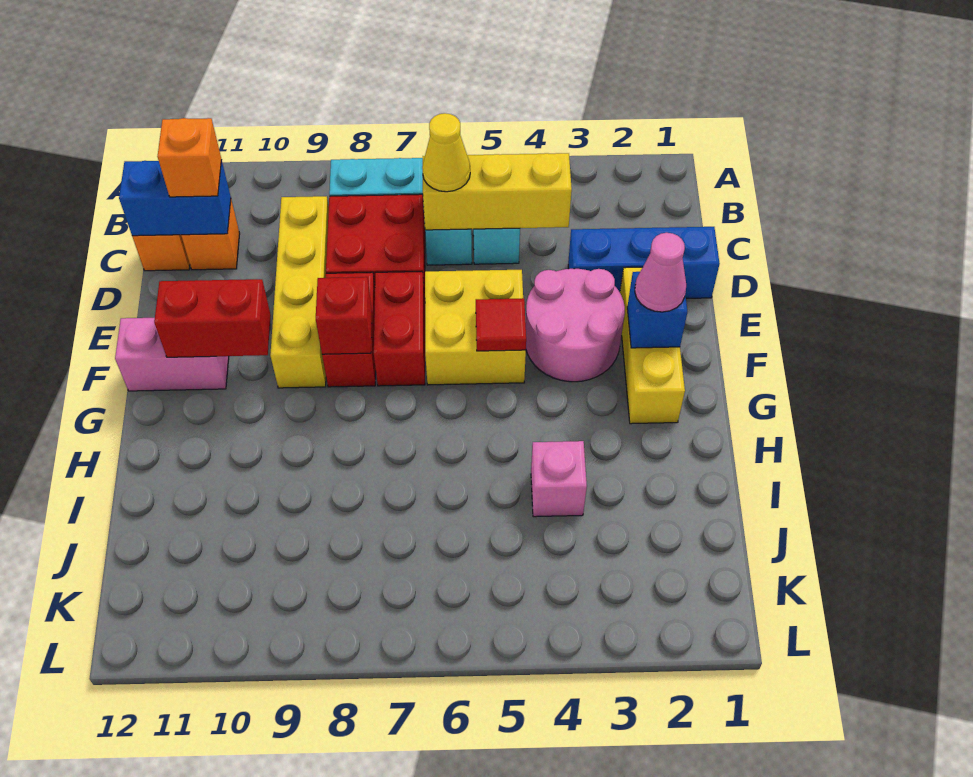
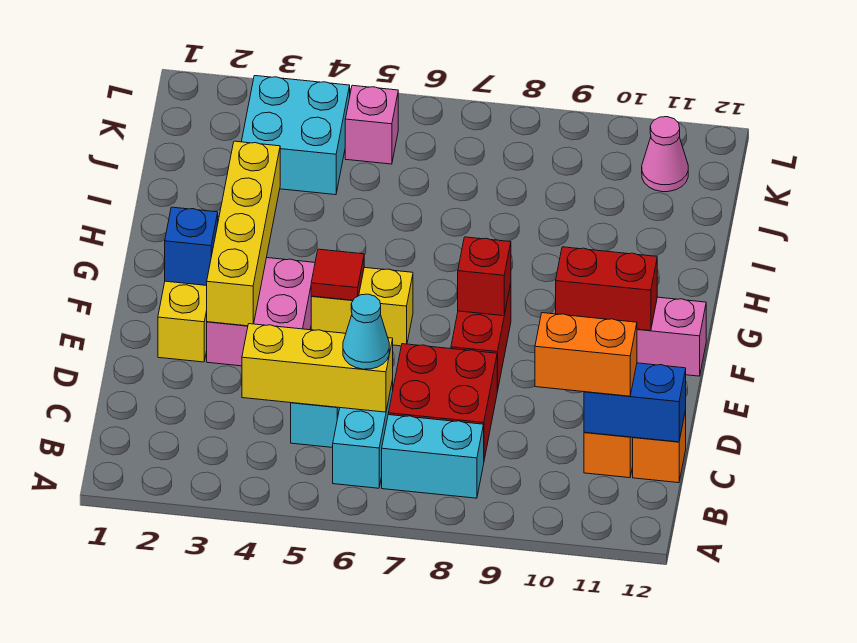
yellow cone C6 level 3 -> cyan cone C6 level 3
yellow brick C9:F9 level 1 -> yellow brick E3:H3 level 2
orange brick C11 level 3 -> orange brick C10:C11 level 3
blue brick D1:D3 level 1 -> none
pink round brick E3:F4 level 1 -> pink brick E3:F4 level 1
yellow brick E5:F6 level 1 -> yellow brick F5:F6 level 1
red brick E7:F7 level 1 -> none
pink cone F2 level 3 -> pink cone K11 level 1
pink brick I4 level 1 -> pink brick K5 level 1
none -> cyan brick J3:K4 level 1

